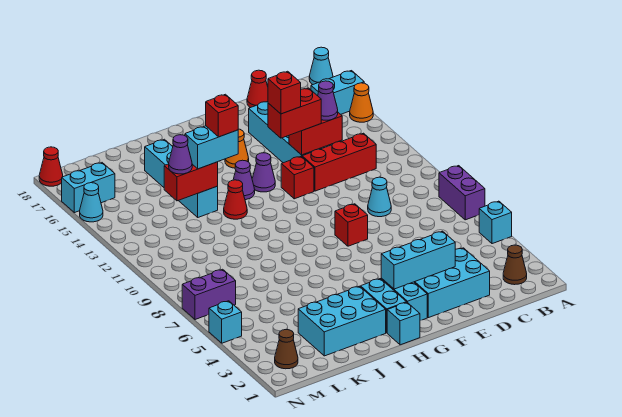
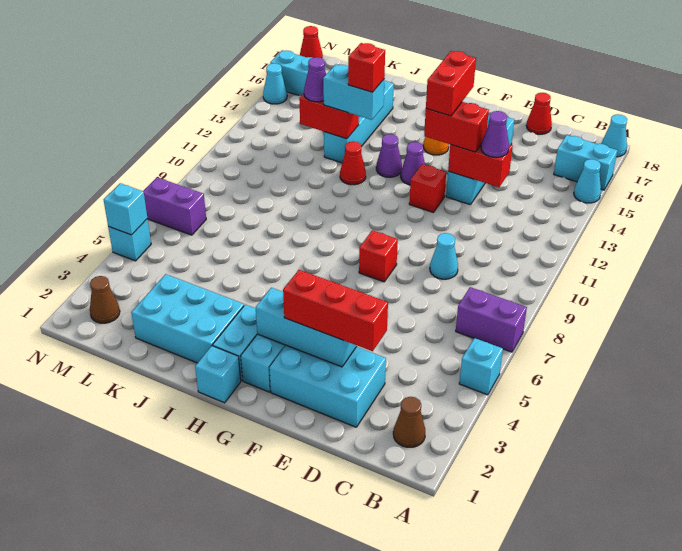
purple brick A7:A8 level 1 -> purple brick A7:B7 level 1
orange cone A15 level 1 -> cyan cone A15 level 1
red brick C12:E12 level 1 -> red brick D3:F3 level 3
red brick F13 level 4 -> red brick F13:F14 level 4
none -> cyan brick N5 level 2

